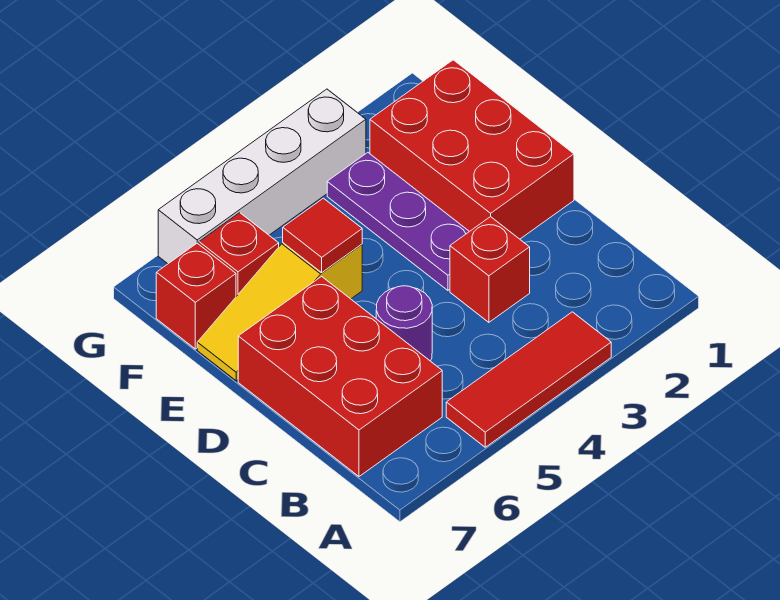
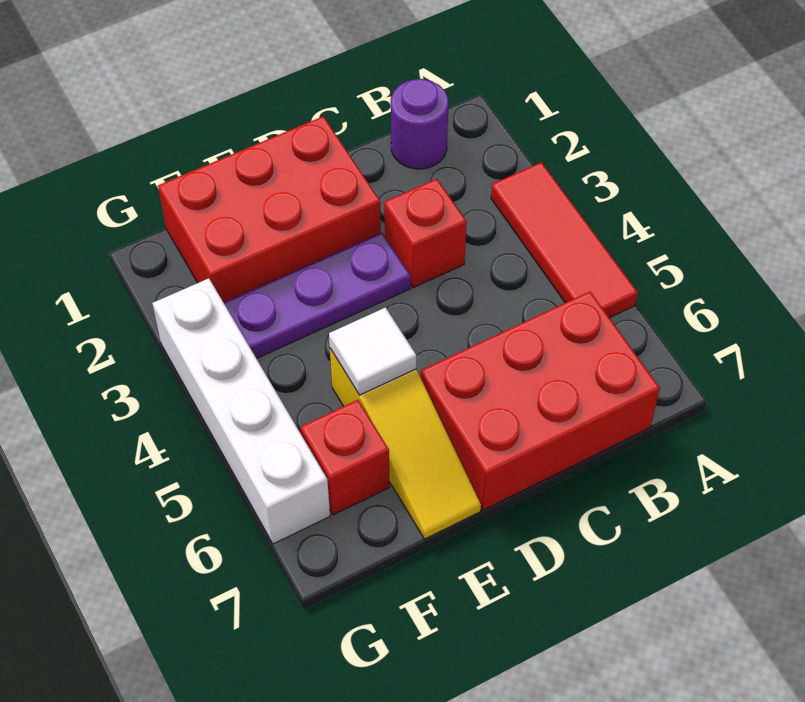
purple round brick C5 level 1 -> purple round brick B1 level 1
red tile E5 level 2 -> white tile E5 level 2
red brick F7 level 1 -> none

